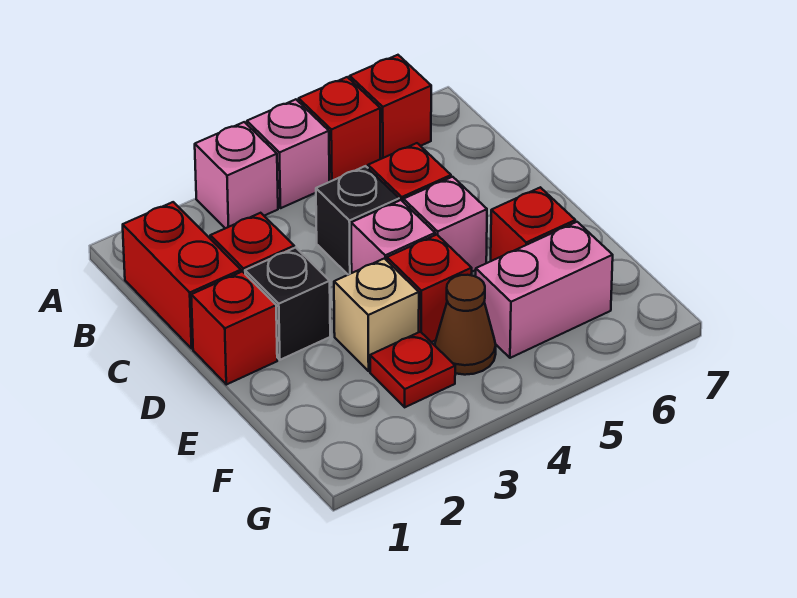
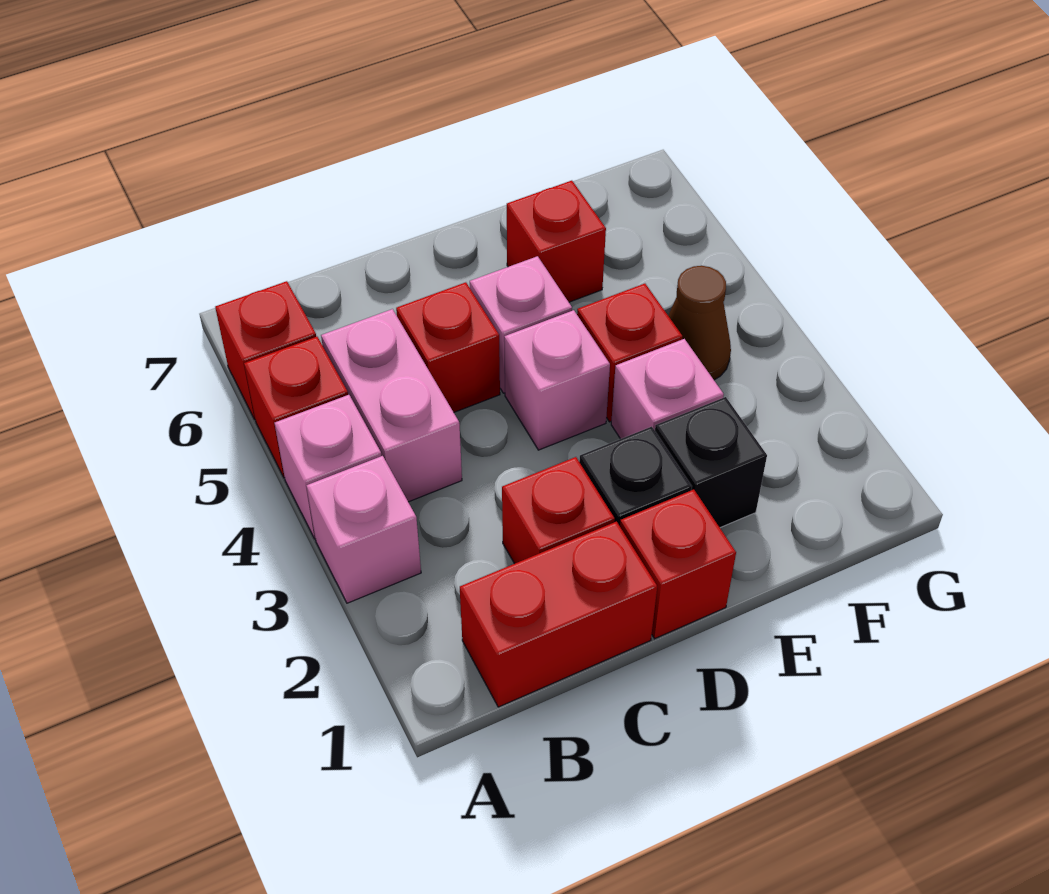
black brick C4 level 1 -> black brick E2 level 1
tan brick E3 level 1 -> pink brick E3 level 1
red plate F3 level 1 -> none
pink brick F5:F6 level 1 -> pink brick B4:B5 level 1

